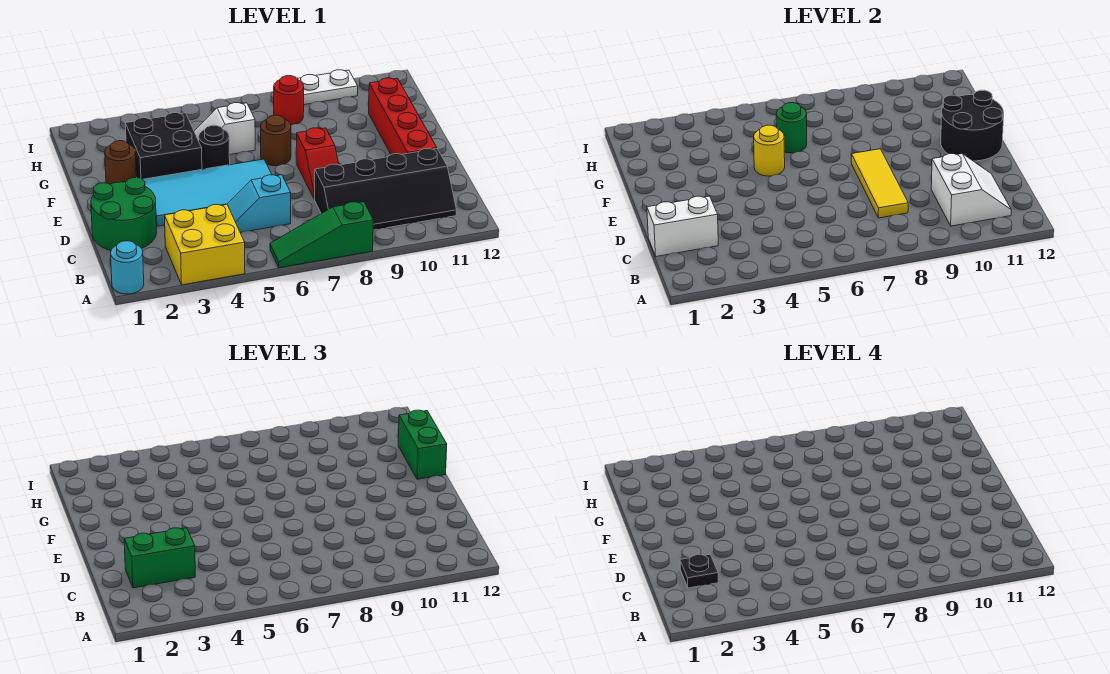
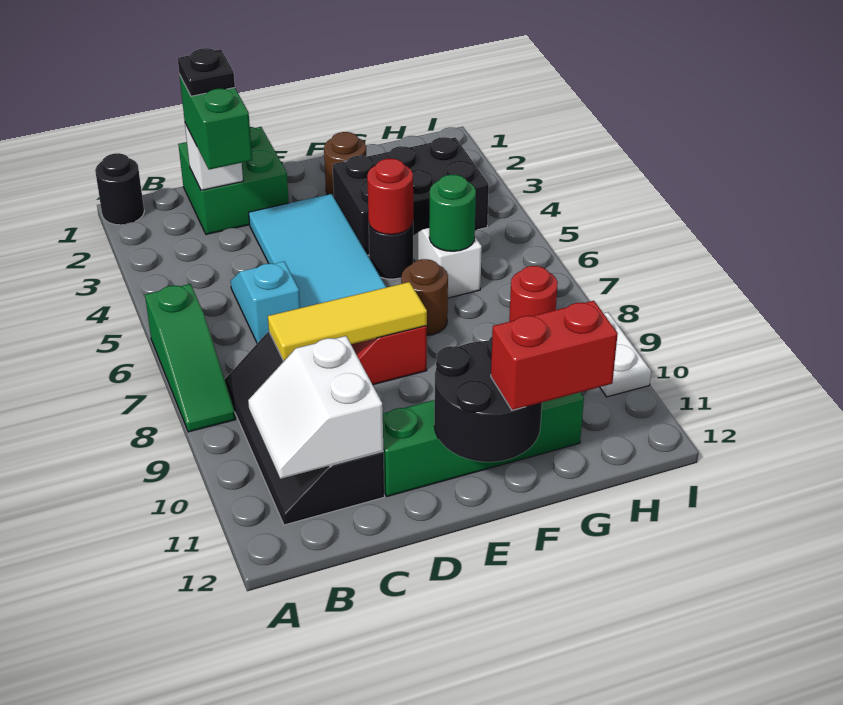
cyan round brick A1 level 1 -> black round brick A1 level 1
yellow brick A3:B4 level 1 -> none
green slope A6:A8 level 1 top 8 -> green slope A6:A8 level 1 top 6
white slope B10:C11 level 2 top 10 -> white slope B10:C11 level 2 top C
green round brick C1:D2 level 1 -> green brick C1:D2 level 1
white brick C1:C2 level 2 -> white brick C2 level 2
red brick D11:G11 level 1 -> green brick D11:G11 level 1
black brick F3:G4 level 1 -> black brick F3:H4 level 1
yellow round brick F5 level 2 -> red round brick F5 level 2
green brick F12:G12 level 3 -> red brick F12:G12 level 3

